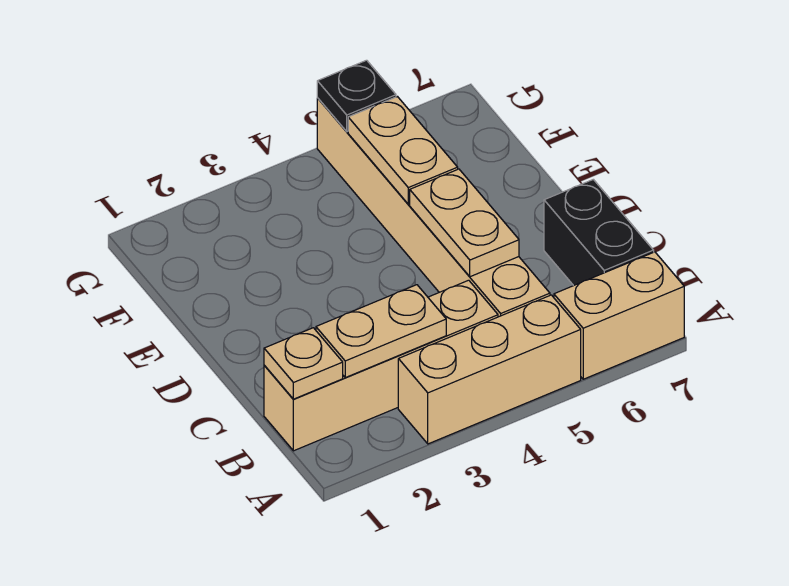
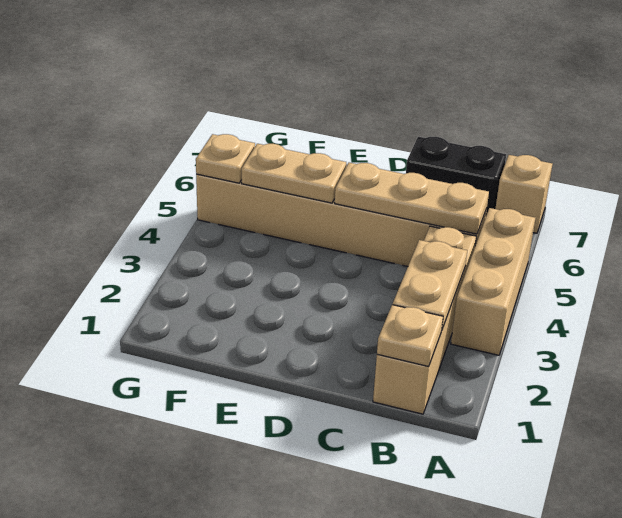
tan brick A6:A7 level 1 -> tan brick A7 level 1
tan plate C5:D5 level 2 -> tan plate B5:D5 level 2
black plate G5 level 2 -> tan plate G5 level 2

